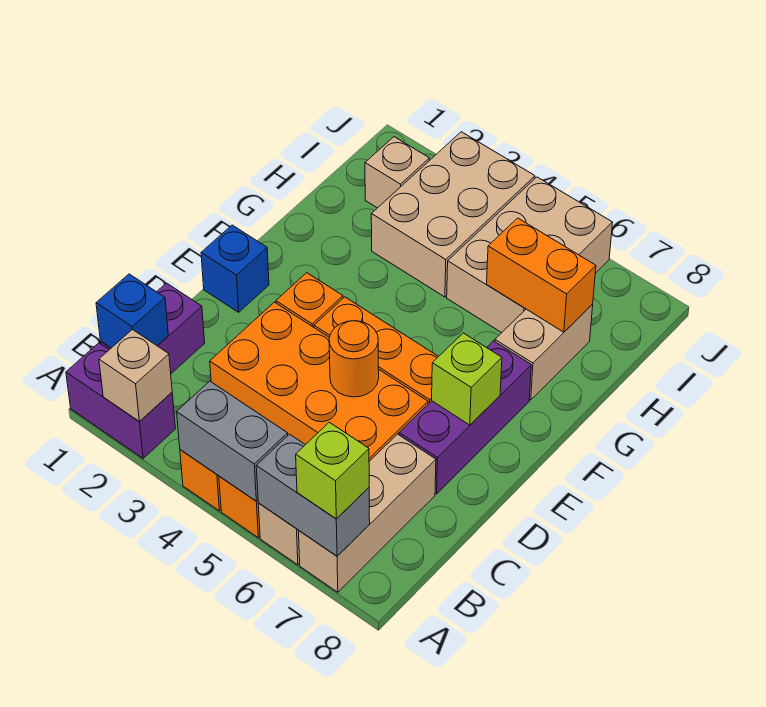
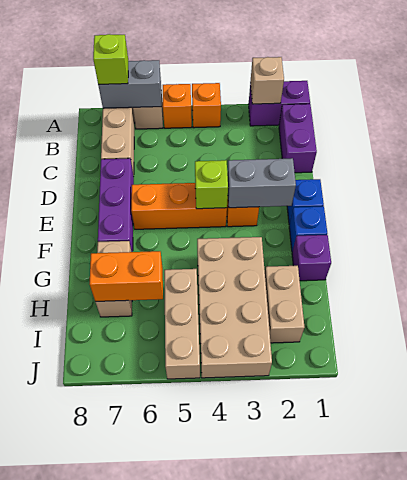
grey brick A4:A5 level 2 -> grey brick E2:E3 level 2
blue brick B1 level 2 -> blue brick F1 level 1
orange brick C3:D6 level 1 -> none
orange round brick D5 level 2 -> none
lime brick E7 level 2 -> lime brick E4 level 2
none -> purple brick G1 level 1
tan brick H3:J4 level 1 -> tan brick G3:J4 level 1
tan brick H5:J6 level 1 -> tan brick H5:J5 level 1
tan brick I2 level 1 -> tan brick H2:I2 level 1

